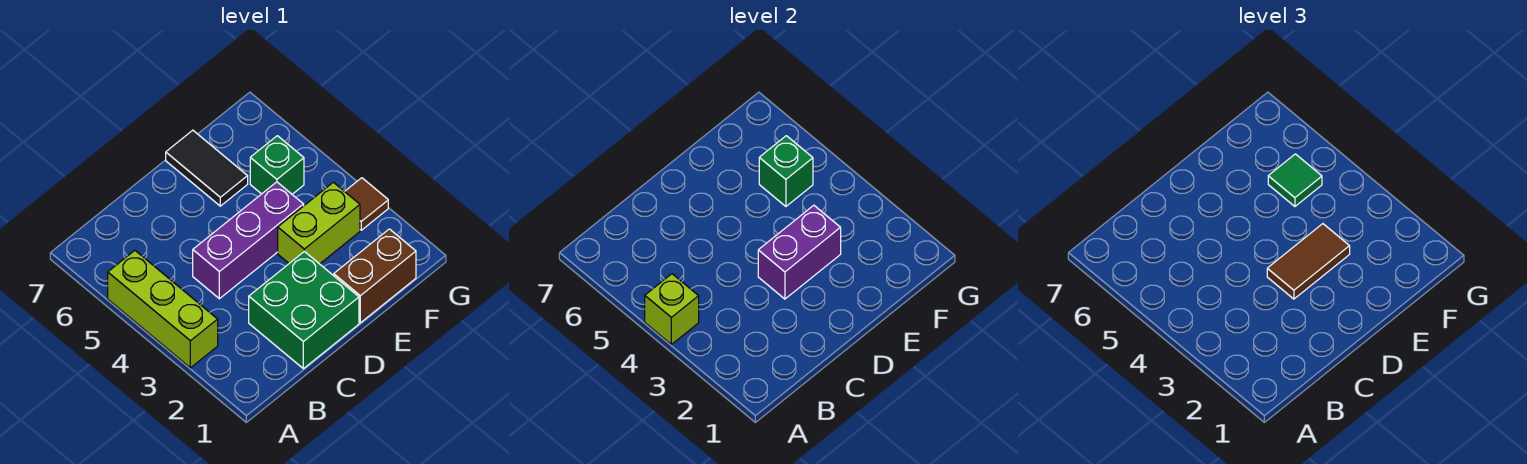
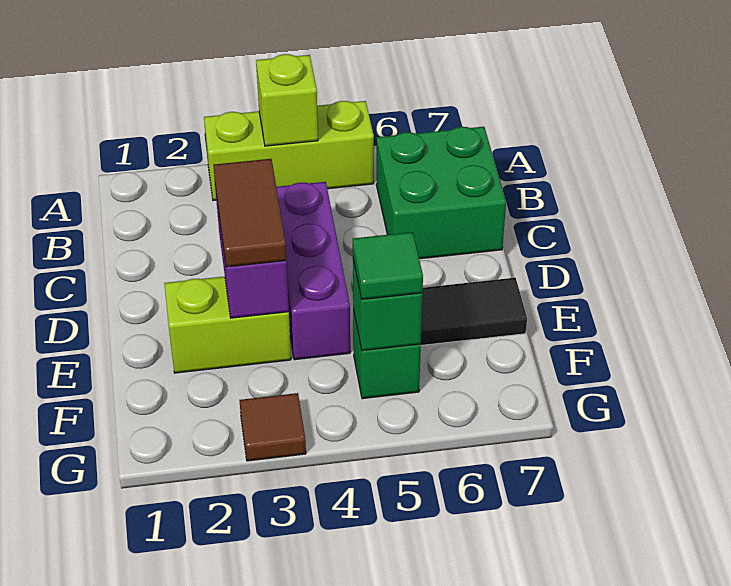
green brick C1:D2 level 1 -> green brick B6:C7 level 1
brown brick E1:F1 level 1 -> none
lime brick E3:F3 level 1 -> lime brick E2:E3 level 1

